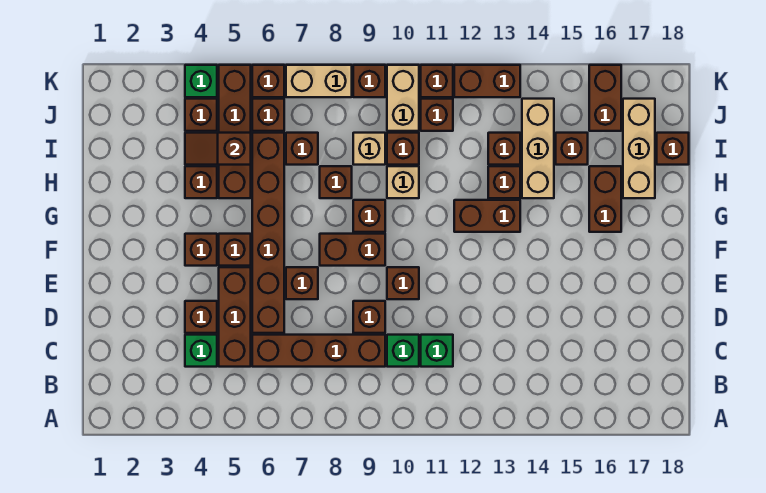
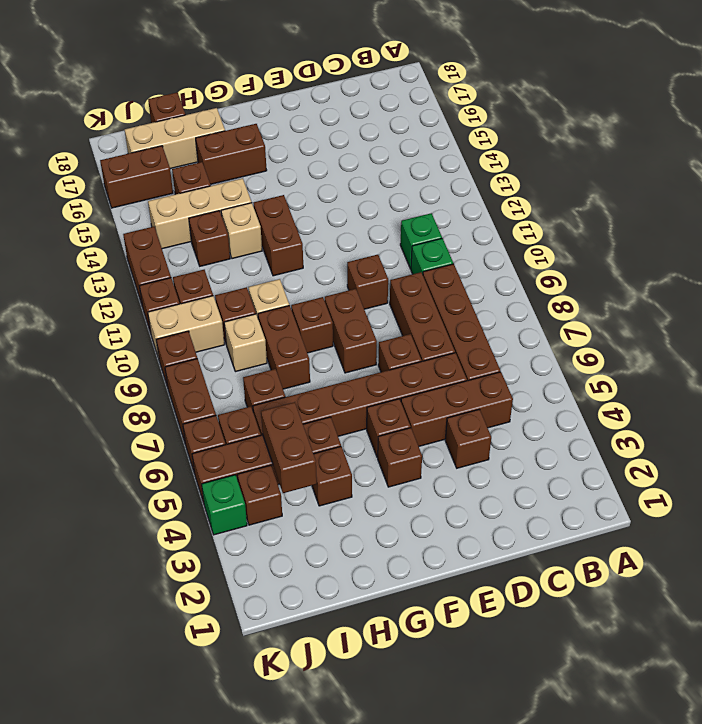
green brick C4 level 1 -> none
brown brick D9 level 1 -> brown brick D7:D9 level 1
brown brick H8 level 1 -> brown brick H8:H9 level 1
brown brick H13 level 1 -> tan brick H13 level 1
brown slope I4:I5 level 2 top 5 -> brown brick I4:I5 level 2
tan brick K7:K8 level 1 -> brown brick K7:K8 level 1

